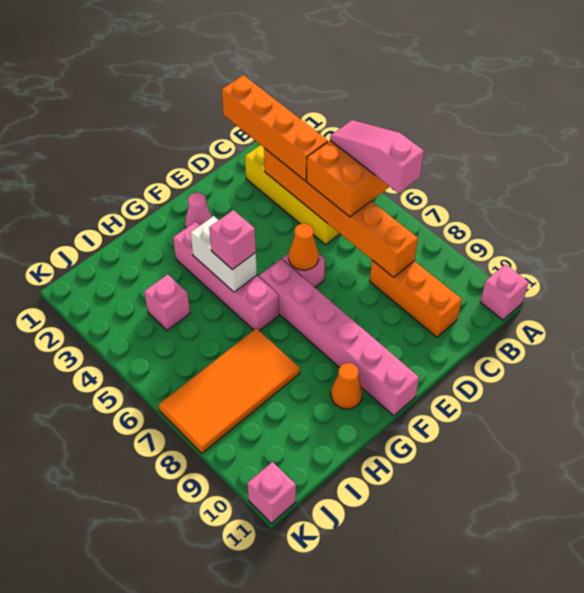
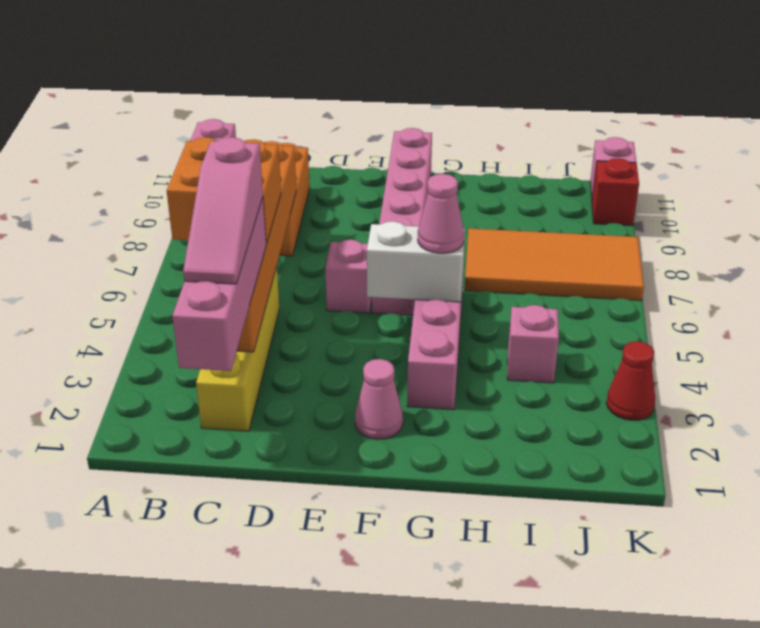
pink slope B5:B7 level 4 top 7 -> pink slope C2:C4 level 4 top 4
orange brick C1:C4 level 3 -> pink brick C1:C4 level 3
orange cone E6 level 2 -> none
white brick G4:G5 level 2 -> white brick F5:G5 level 2
pink brick G5 level 3 -> pink cone G5 level 3
orange cone G10 level 1 -> none
none -> red cone K3 level 1
none -> red brick K10 level 1

